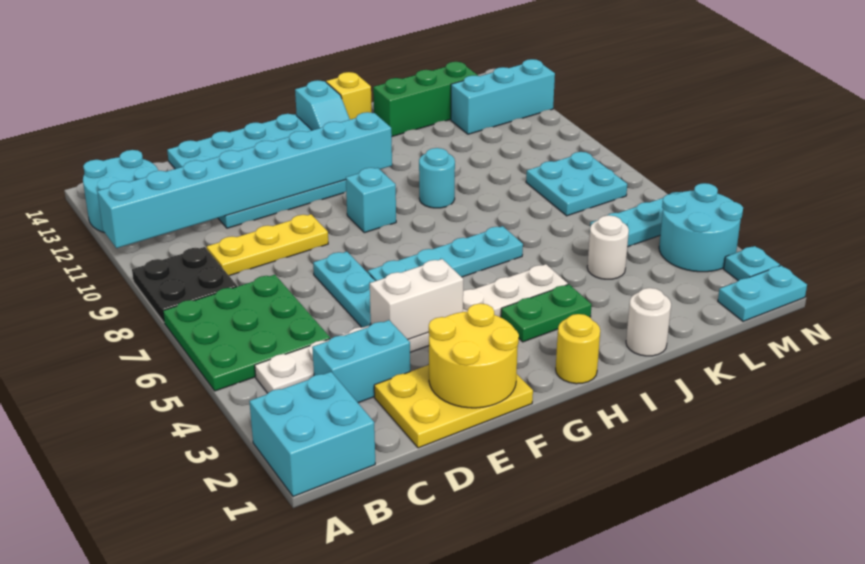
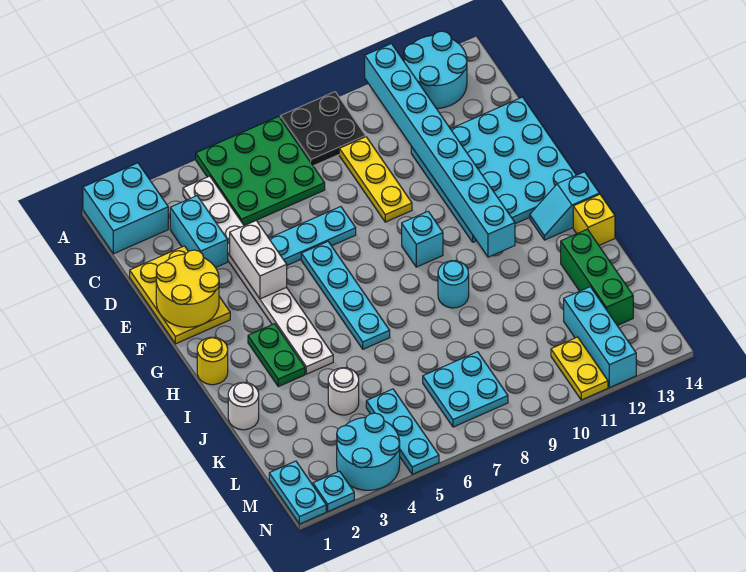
none -> yellow plate M11:N11 level 1

